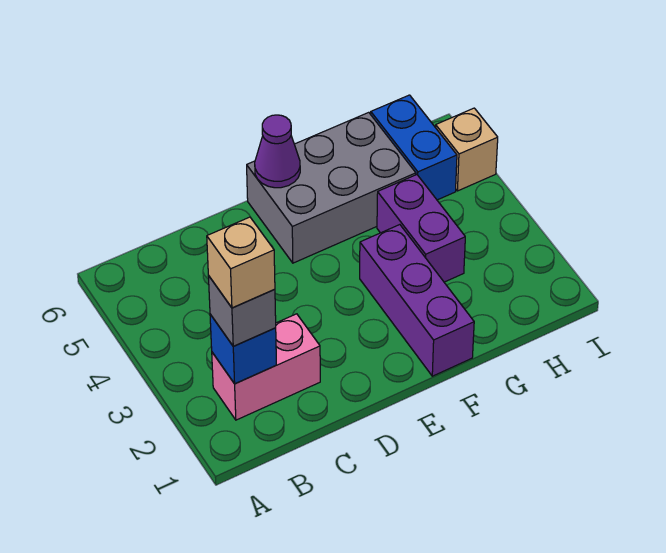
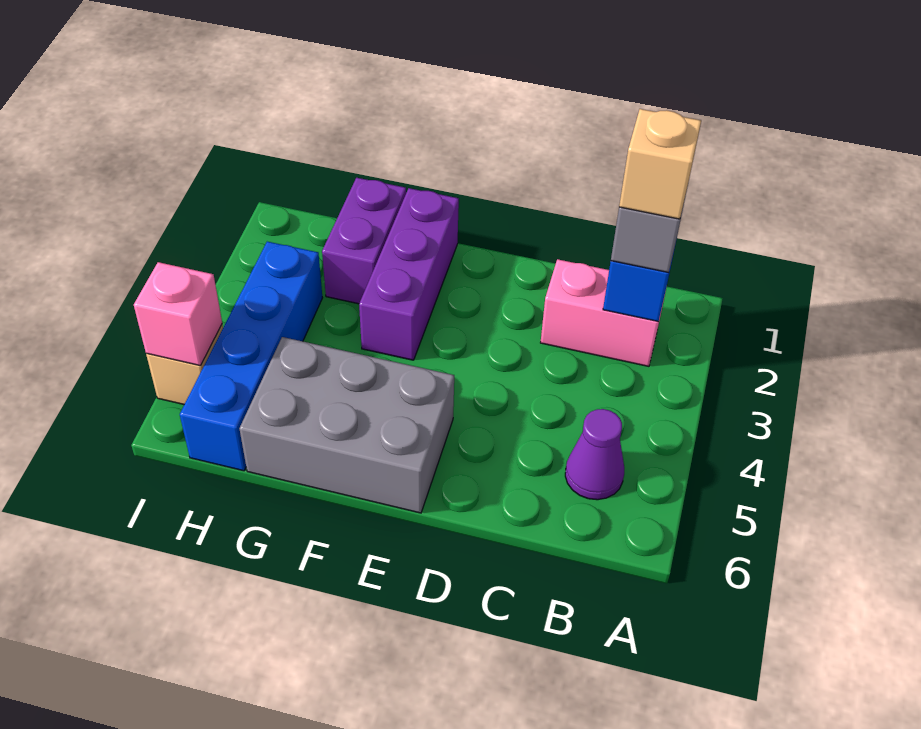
purple cone E6 level 2 -> purple cone B5 level 1
purple brick G3:G4 level 1 -> purple brick G1:G2 level 1
blue brick H5:H6 level 1 -> blue brick H3:H6 level 1
none -> pink brick I5 level 2

